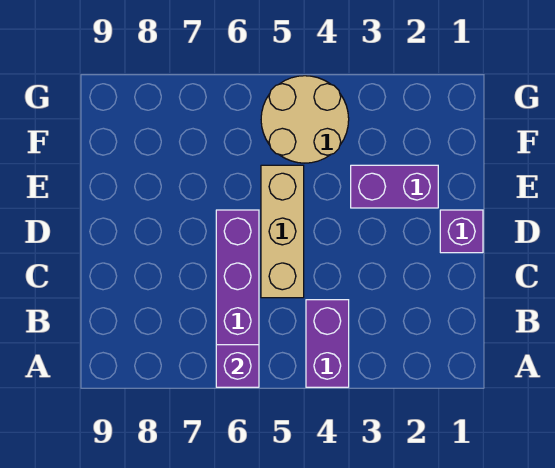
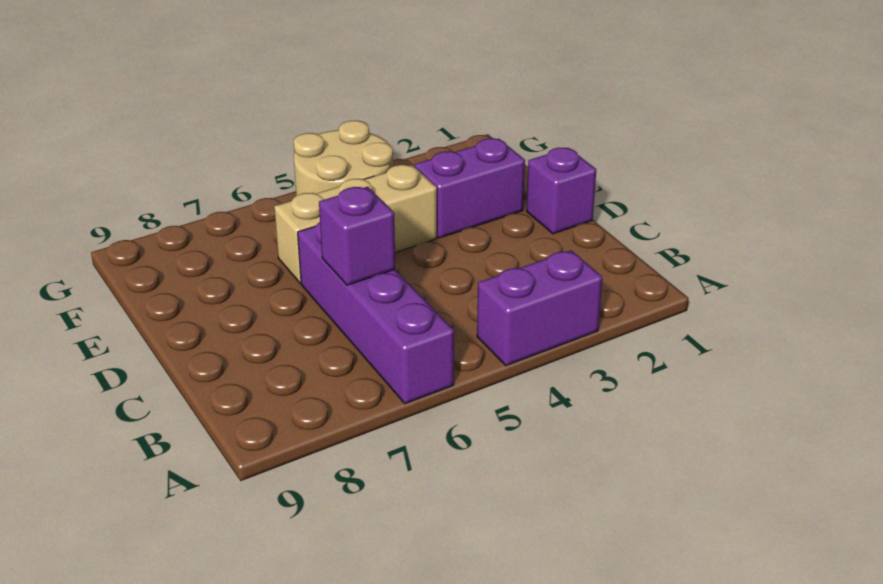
purple brick A4:B4 level 1 -> purple brick A3:A4 level 1
purple brick A6 level 2 -> purple brick C6 level 2
tan brick C5:E5 level 1 -> tan brick E4:E6 level 1

